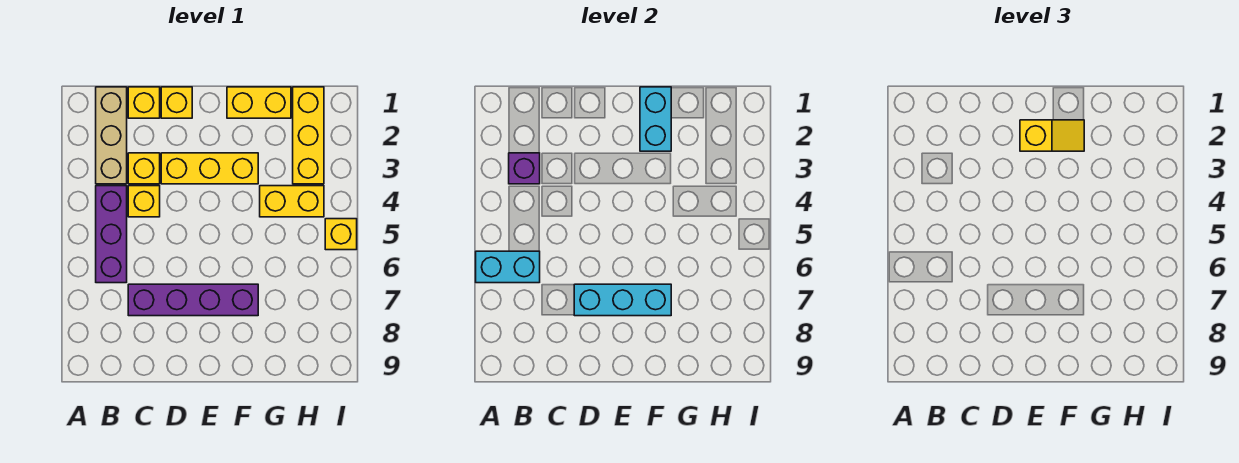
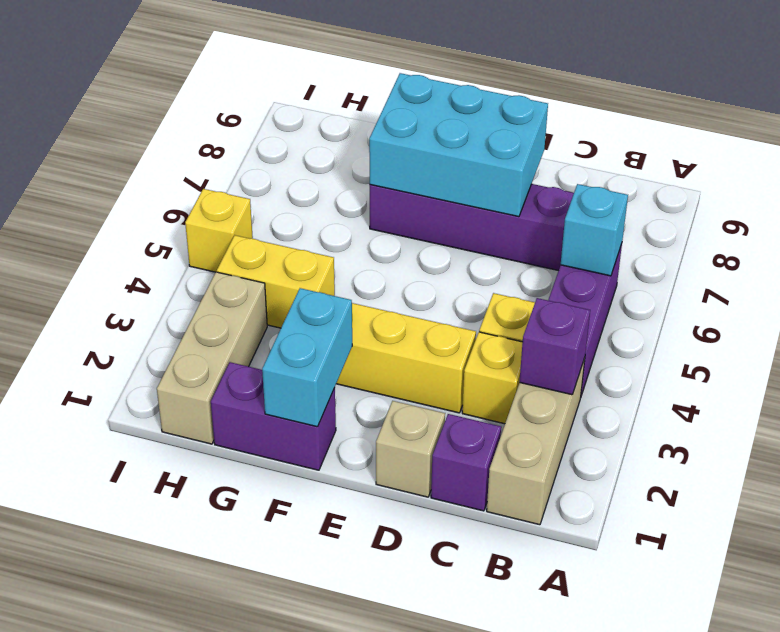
cyan brick A6:B6 level 2 -> cyan brick B6 level 2
yellow brick C1 level 1 -> purple brick C1 level 1
yellow brick D1 level 1 -> tan brick D1 level 1
cyan brick D7:F7 level 2 -> cyan brick D7:F8 level 2
yellow slope E2:F2 level 3 top E -> none
yellow brick F1:G1 level 1 -> purple brick F1:G1 level 1
yellow brick H1:H3 level 1 -> tan brick H1:H3 level 1

